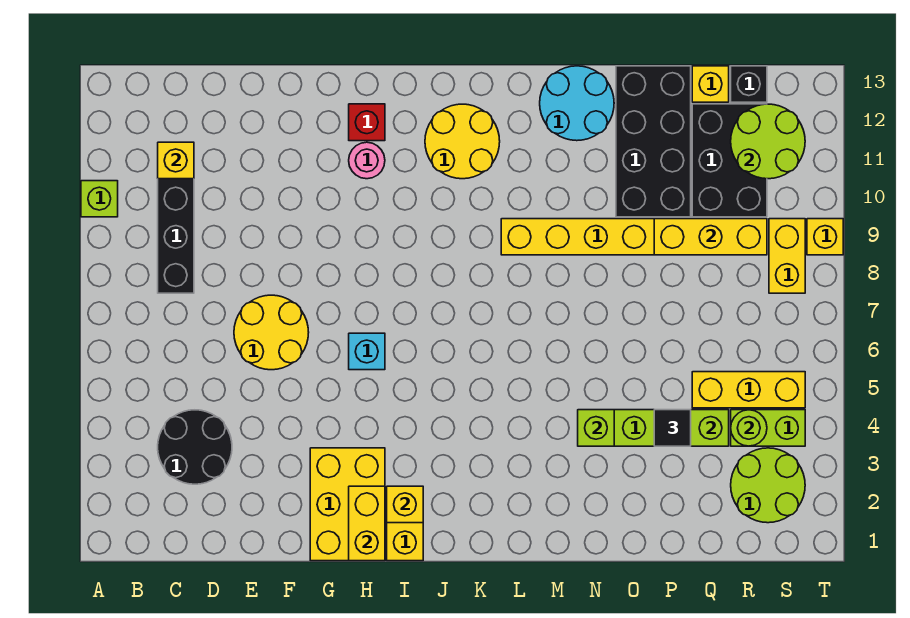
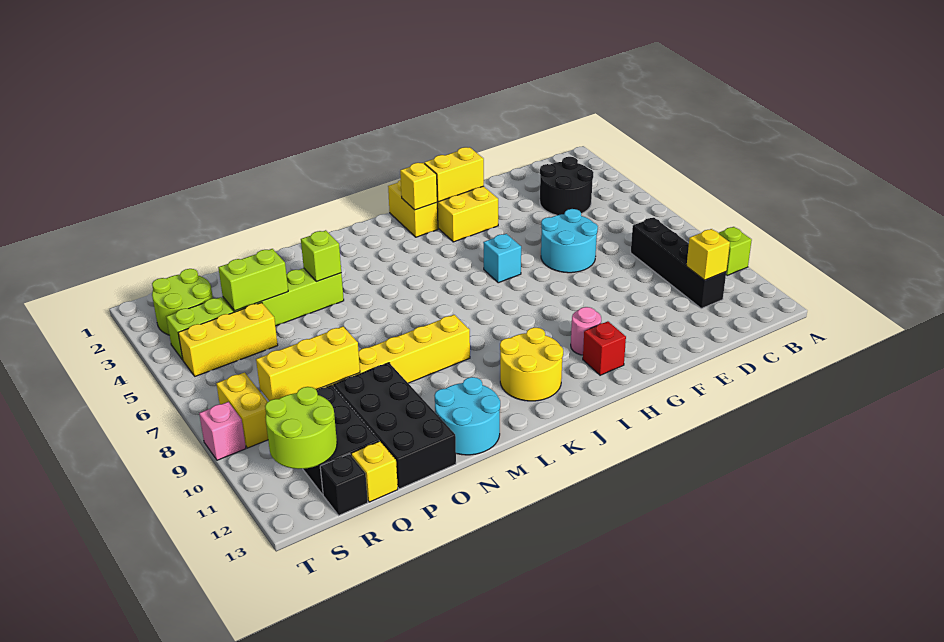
yellow round brick E6:F7 level 1 -> cyan round brick E6:F7 level 1
yellow brick H1:H2 level 2 -> yellow brick G2:H2 level 2
black tile P4 level 3 -> none
lime round brick R4 level 2 -> none
yellow brick T9 level 1 -> pink brick T9 level 1

